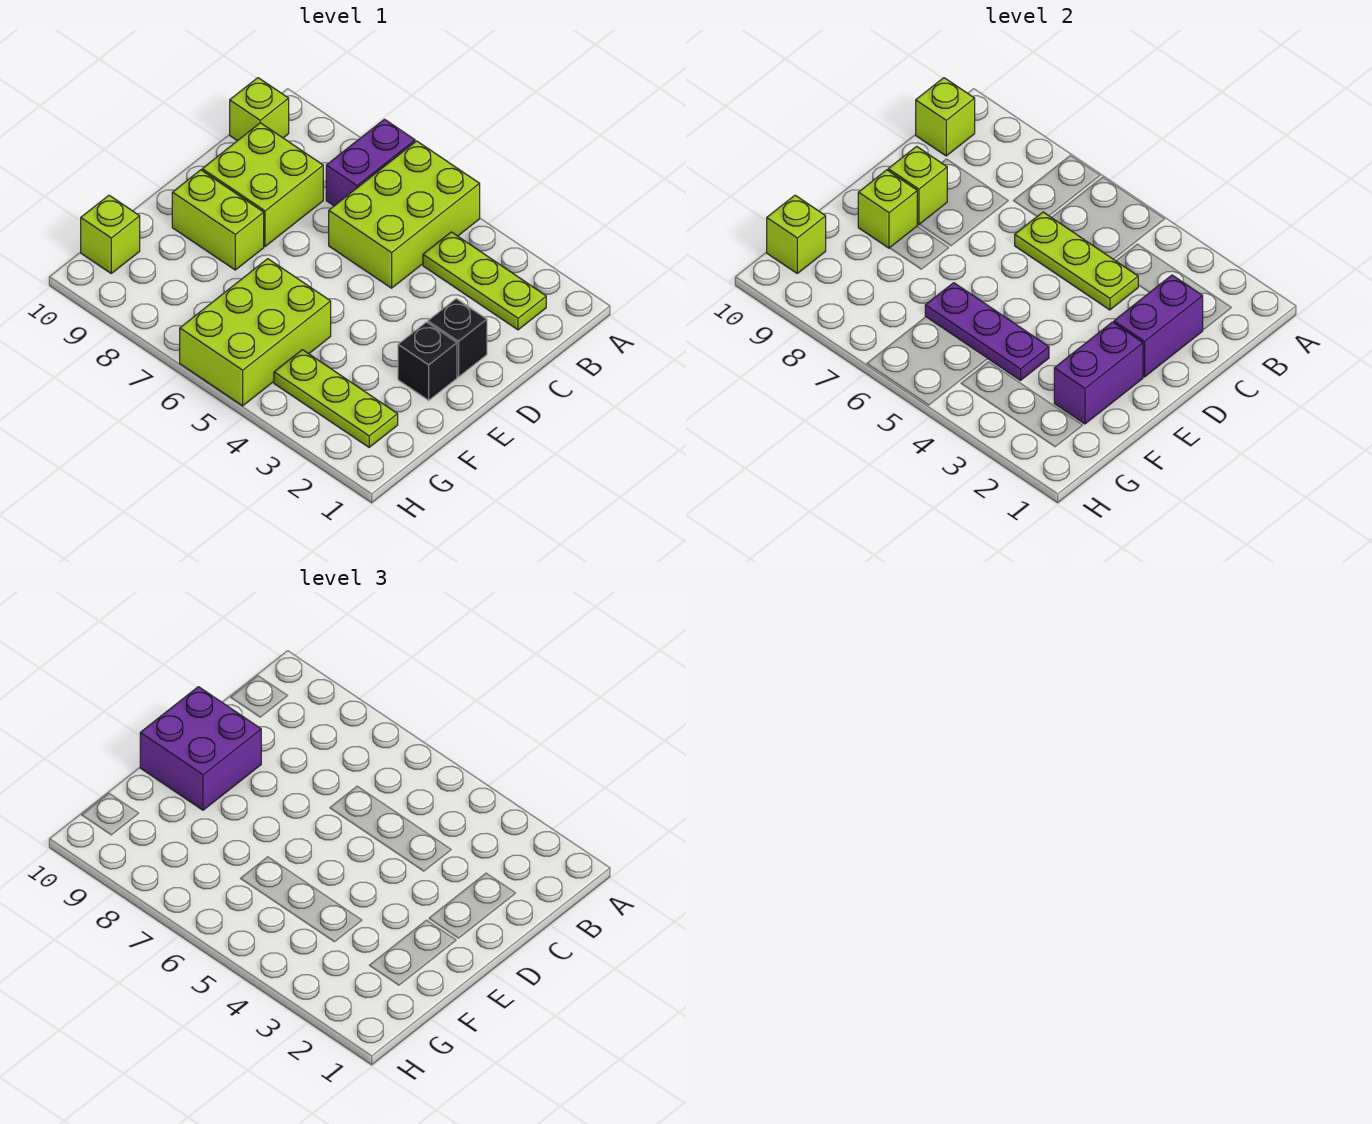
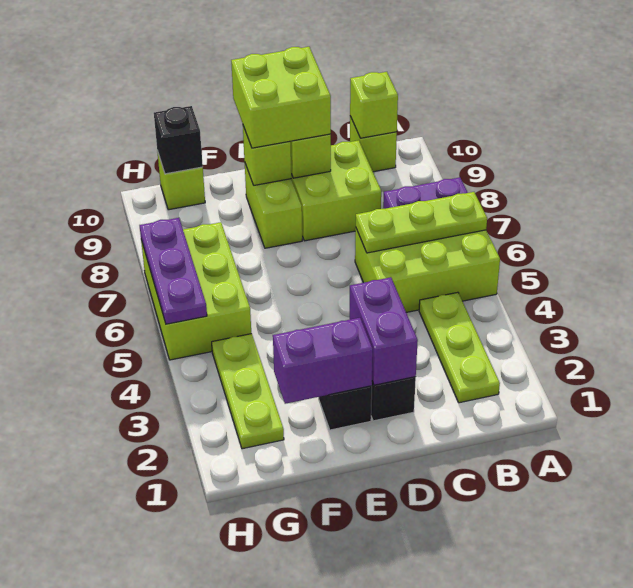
purple brick C2:D2 level 2 -> purple brick D2:D3 level 2
lime plate C4:C6 level 2 -> lime plate A6:C6 level 2
purple brick D9:E10 level 3 -> lime brick D9:E10 level 3
purple plate F4:F6 level 2 -> purple plate H5:H7 level 2
lime brick F5:H6 level 1 -> lime brick G5:H7 level 1
lime brick G10 level 2 -> black brick G10 level 2

